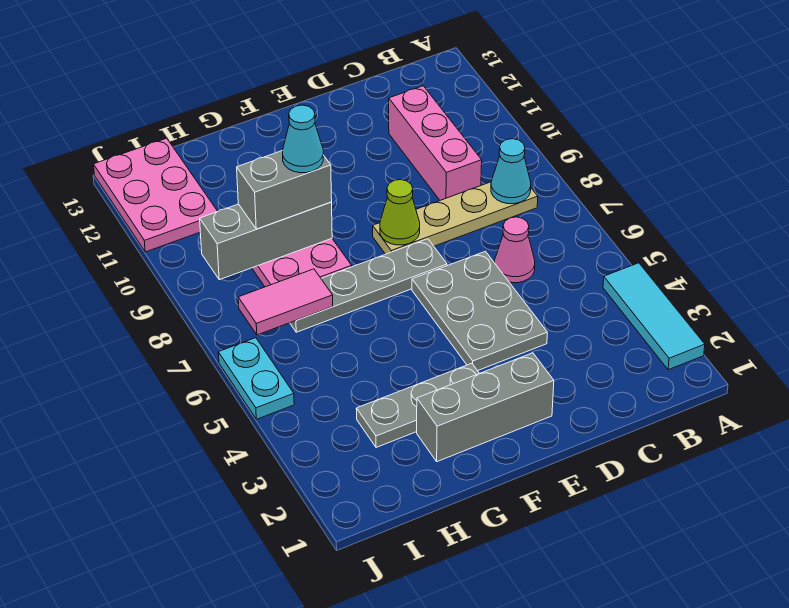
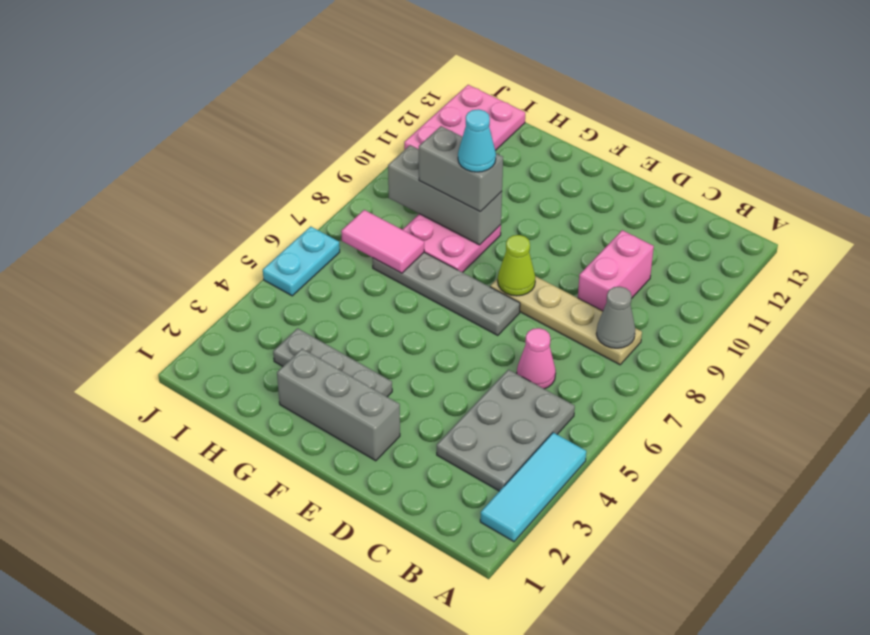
cyan cone B8 level 2 -> grey cone B8 level 2
pink brick C9:C11 level 1 -> pink brick C9:C10 level 1
grey plate D4:E6 level 1 -> grey plate B3:C5 level 1

